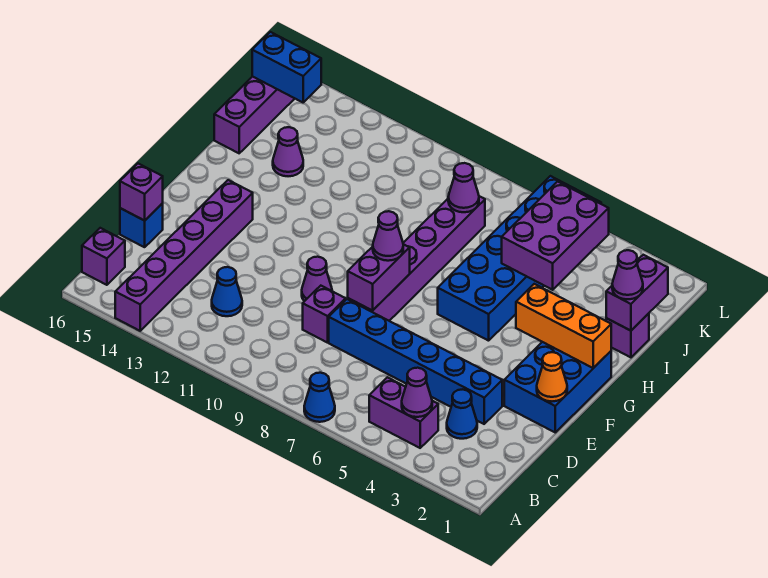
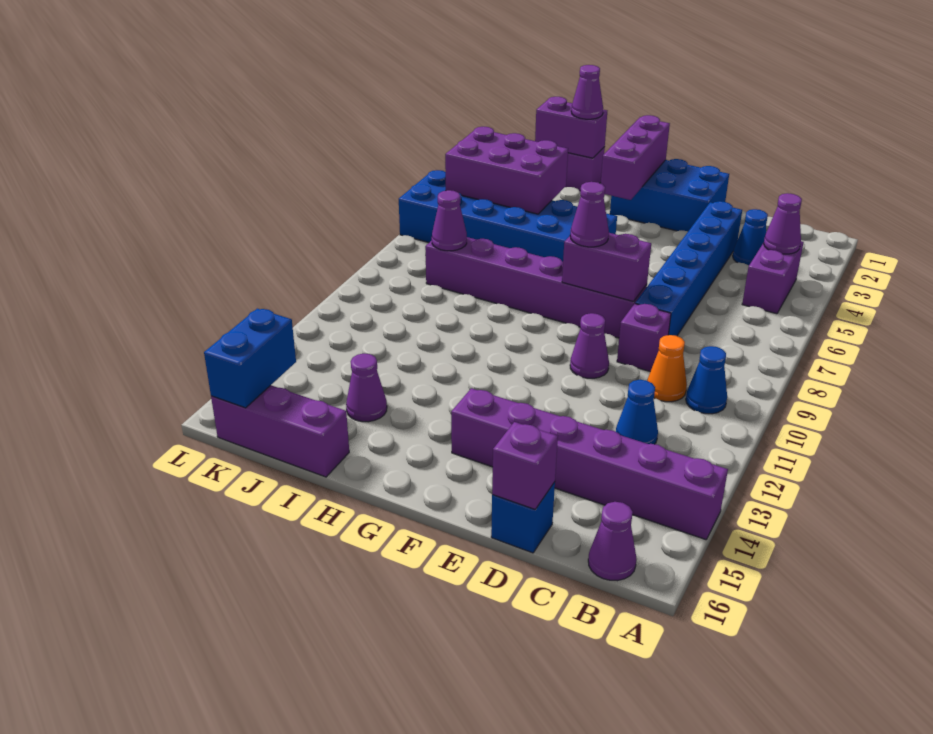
blue cone A7 level 1 -> blue cone B10 level 1
purple brick B16 level 1 -> purple cone B16 level 1
orange cone E1 level 2 -> orange cone C10 level 1
orange brick G1:G3 level 2 -> purple brick G1:G3 level 2

